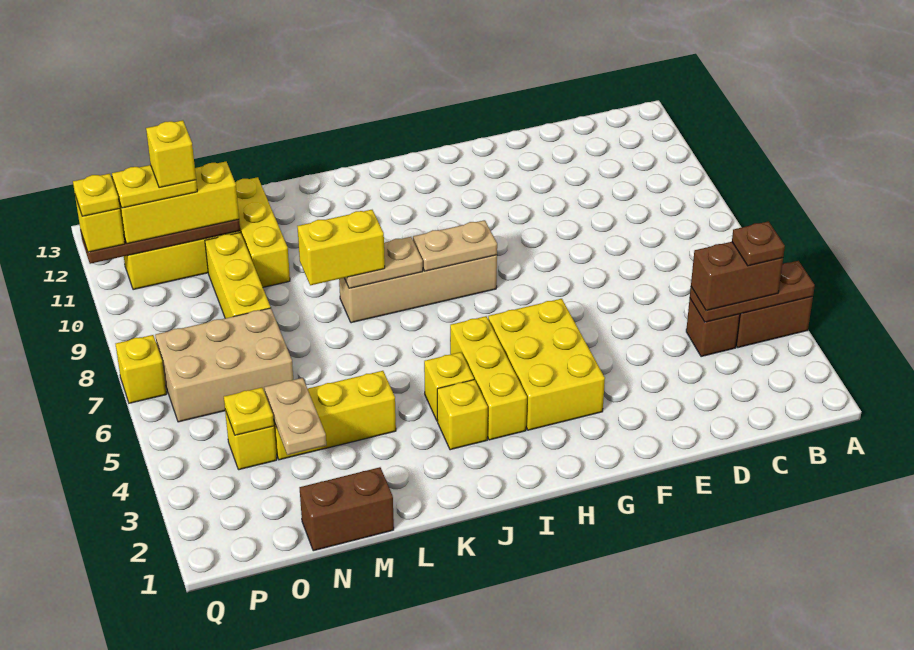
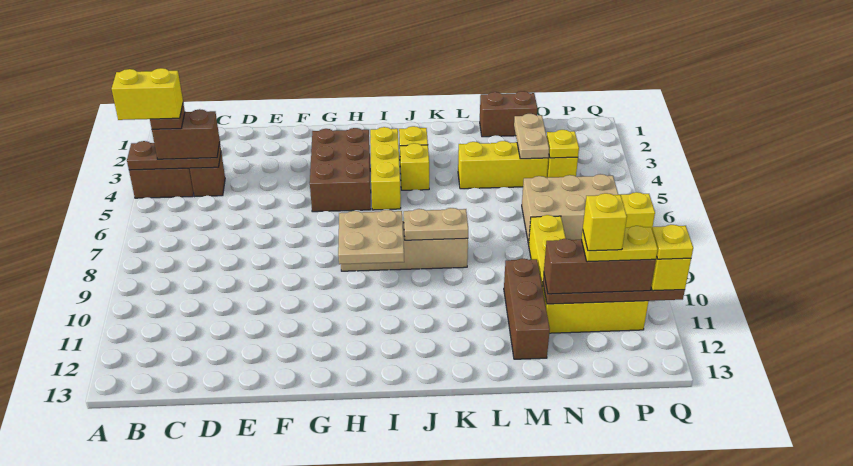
yellow brick G3:H5 level 1 -> brown brick G3:H5 level 1
tan plate H8:I8 level 2 -> tan plate H8:I9 level 2
yellow brick K8:L8 level 3 -> yellow brick A4:B4 level 5
yellow brick M10:M12 level 1 -> brown brick M10:M12 level 1
yellow brick N11:P11 level 3 -> brown brick N11:P11 level 3

